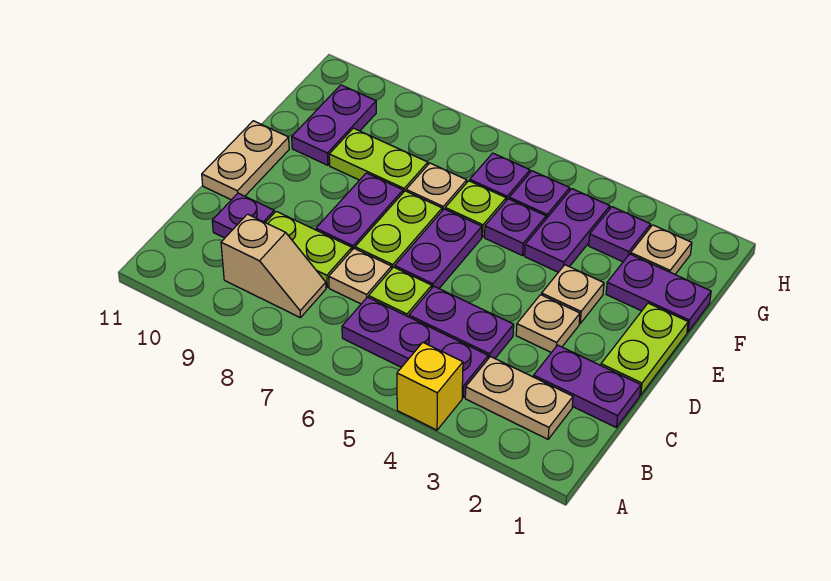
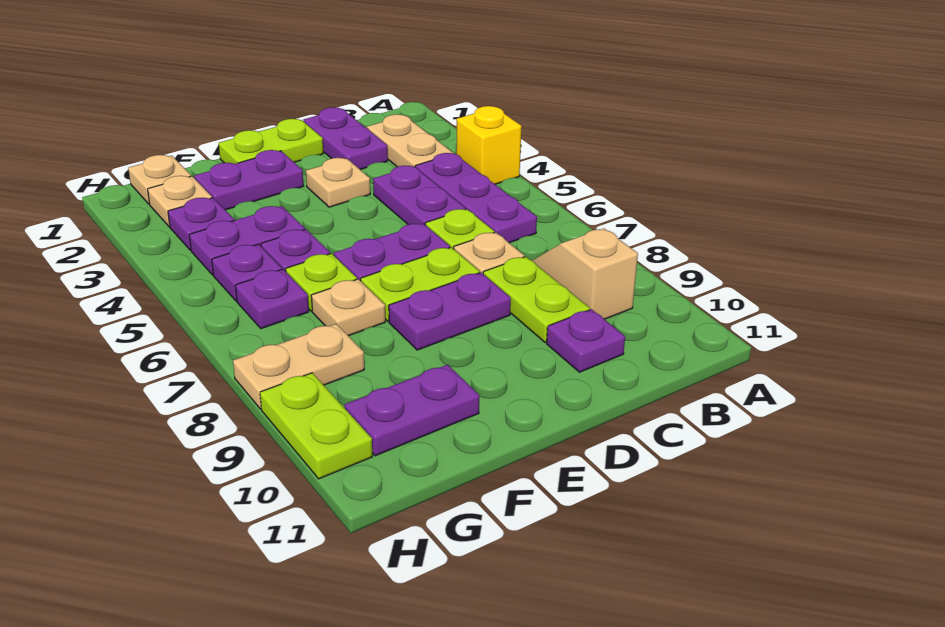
tan plate D11:E11 level 1 -> tan plate G8:H8 level 1
tan plate E3 level 1 -> tan plate G1 level 1
purple plate F1:F2 level 1 -> purple plate E2:F2 level 1
lime plate F8:F9 level 1 -> lime plate H9:H10 level 1

